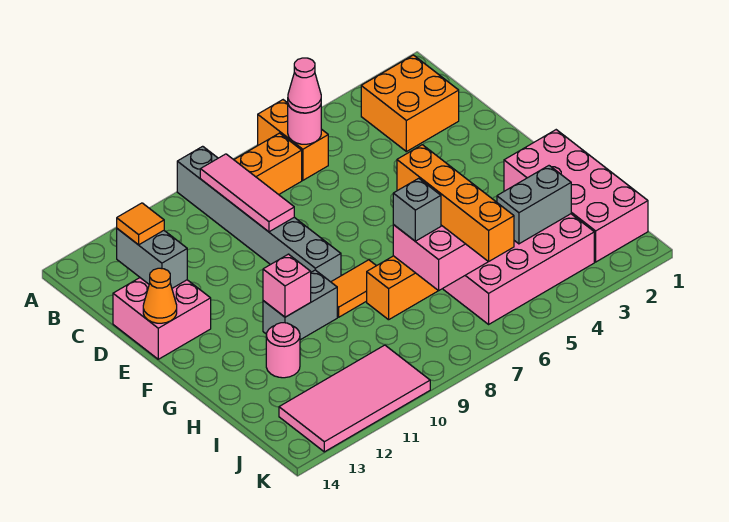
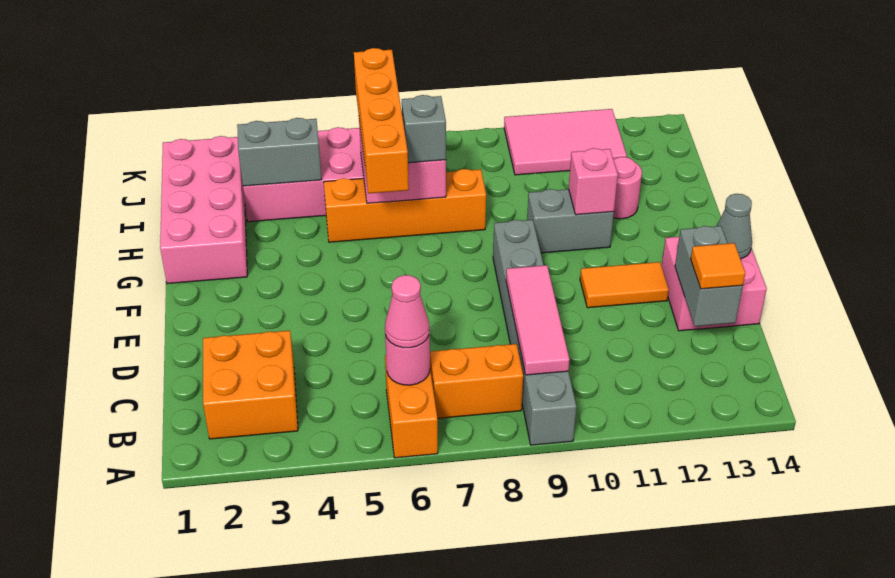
orange cone E14 level 2 -> grey cone E14 level 2
orange tile G8:G9 level 1 -> orange tile E11:E12 level 1
pink tile J10:K13 level 1 -> pink tile J10:K12 level 1

